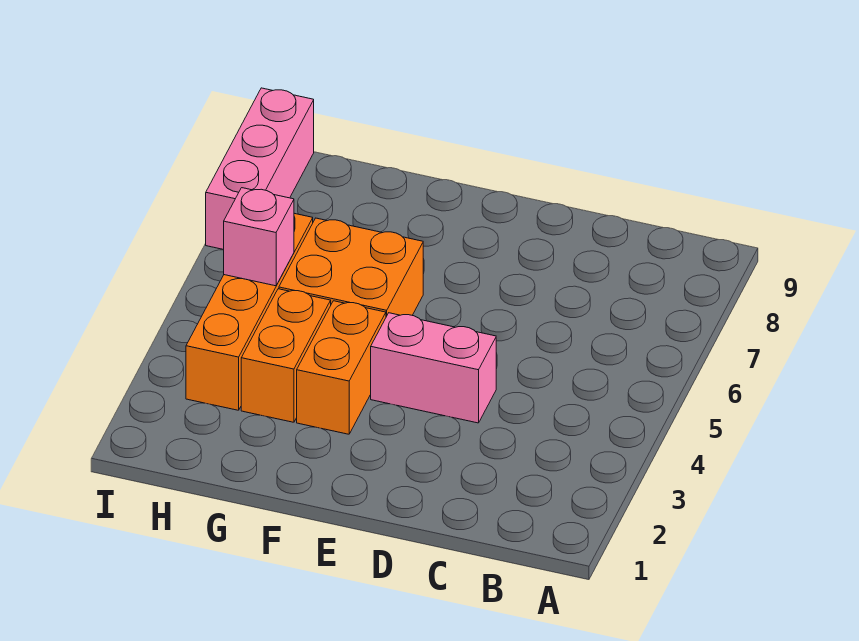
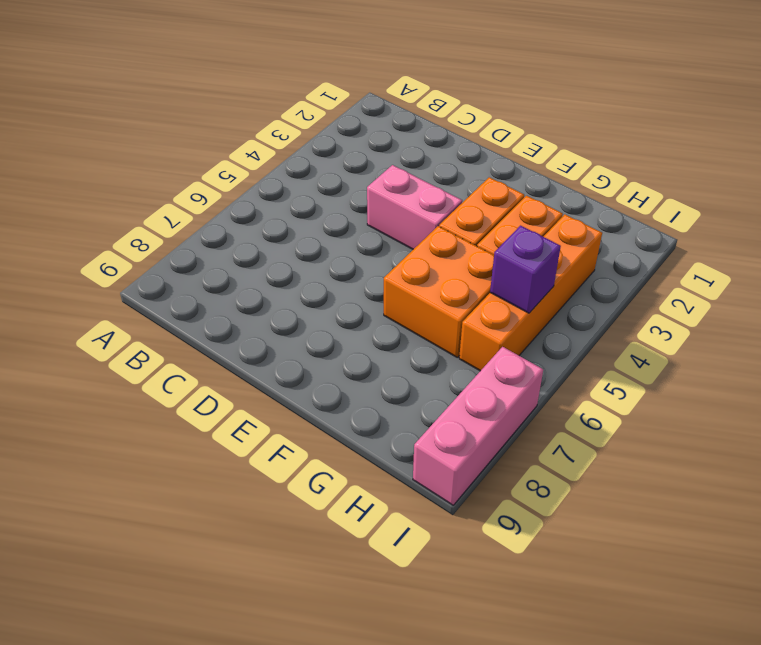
pink brick H5 level 2 -> purple brick H5 level 2

